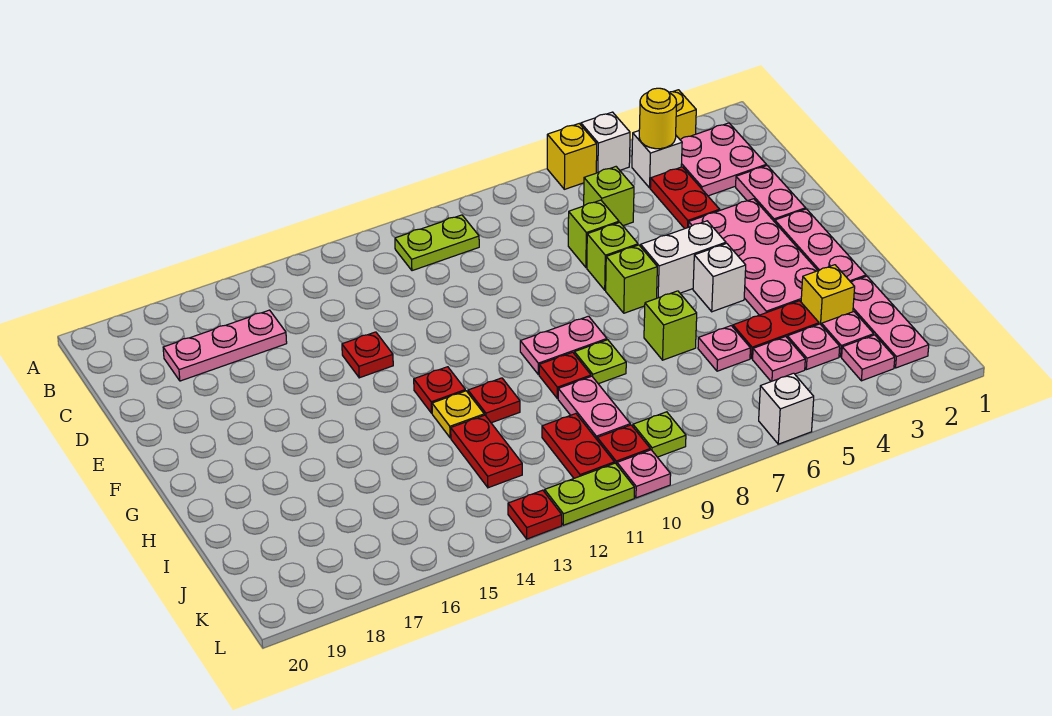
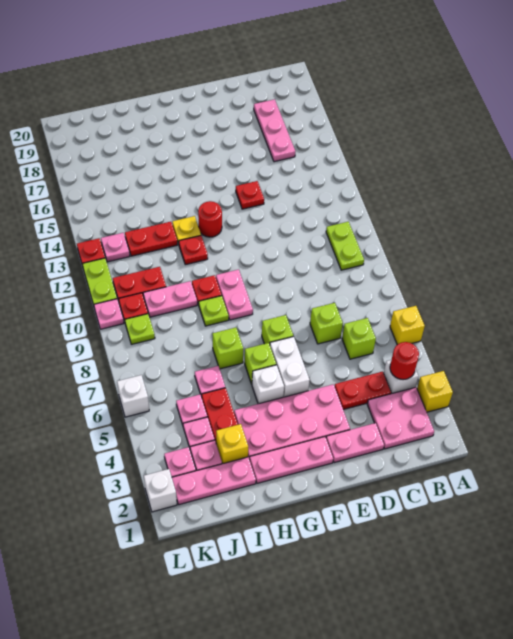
white brick A5 level 1 -> white brick L2 level 1
yellow round brick B4 level 2 -> red round brick B4 level 2
lime brick E7 level 1 -> lime brick G6 level 1
red plate G13 level 1 -> red round brick G13 level 1
none -> pink plate K13 level 1

